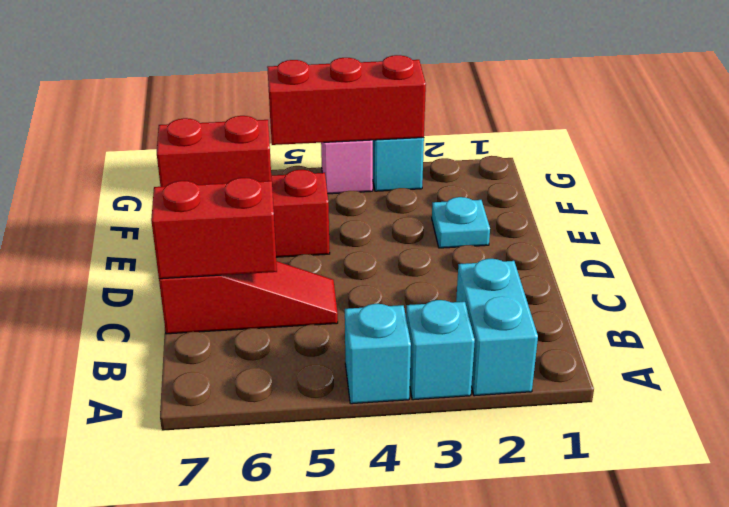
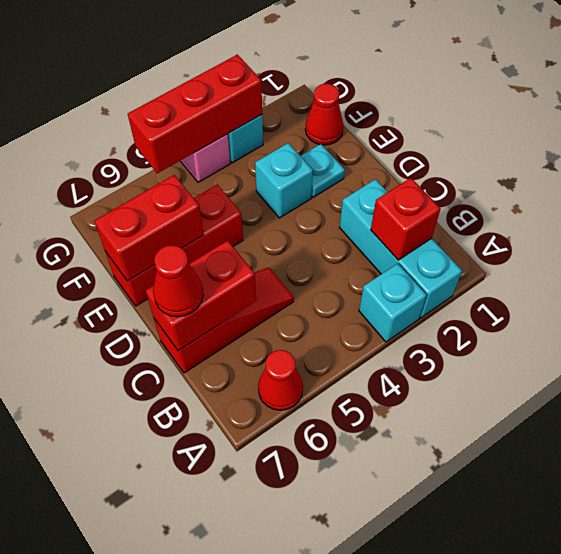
cyan brick A2:B2 level 1 -> cyan brick A2:C2 level 1
cyan brick A4 level 1 -> cyan brick E3 level 1
none -> red cone A6 level 1
none -> red brick B2 level 2
none -> red cone C7 level 3
none -> red cone F1 level 1

